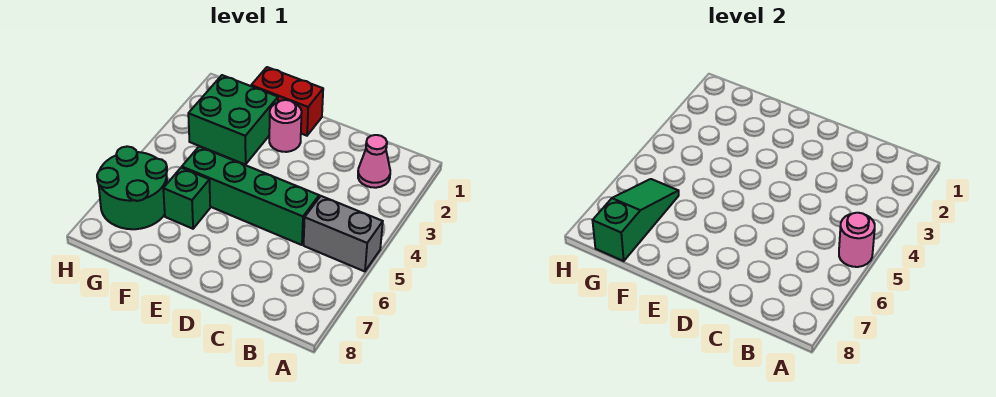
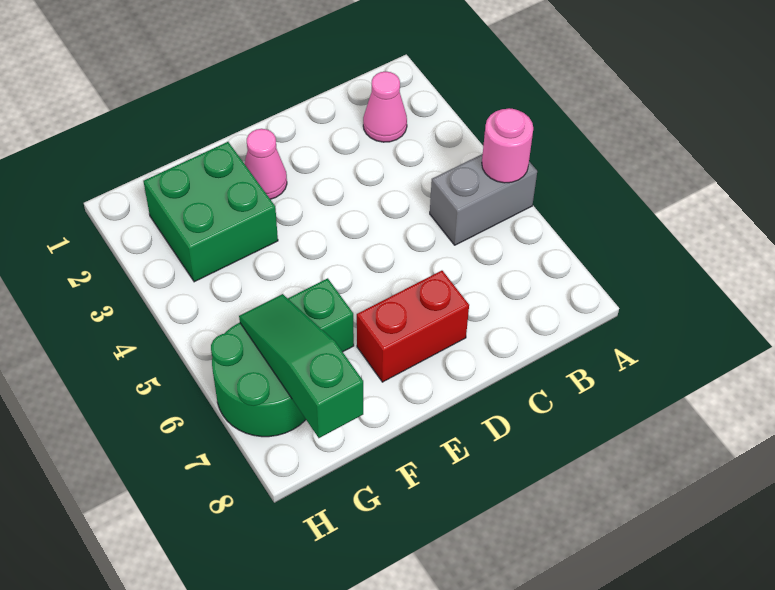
green brick C5:F5 level 1 -> none
red brick E1:F1 level 1 -> red brick D7:E7 level 1
pink round brick E2 level 1 -> pink cone E2 level 1

